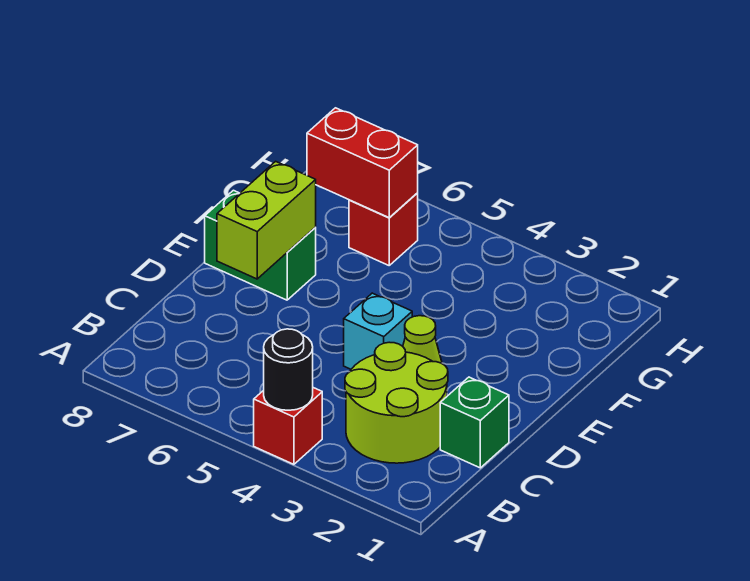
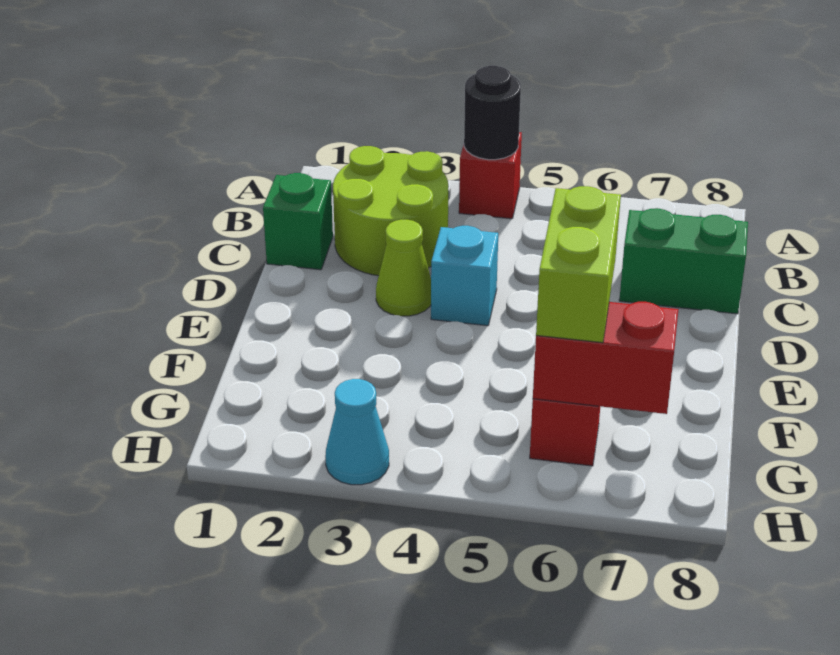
lime brick D7:E7 level 2 -> lime brick F6:G6 level 3
green brick E7:E8 level 1 -> green brick C7:C8 level 1
none -> cyan cone H3 level 1

